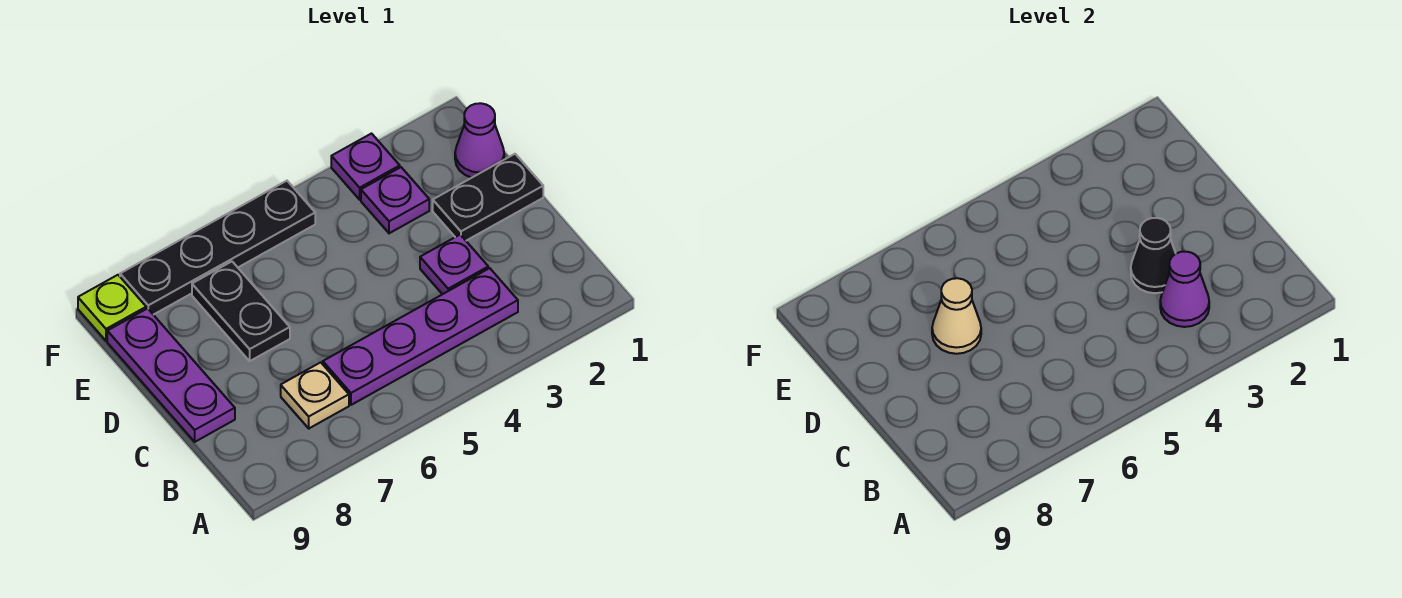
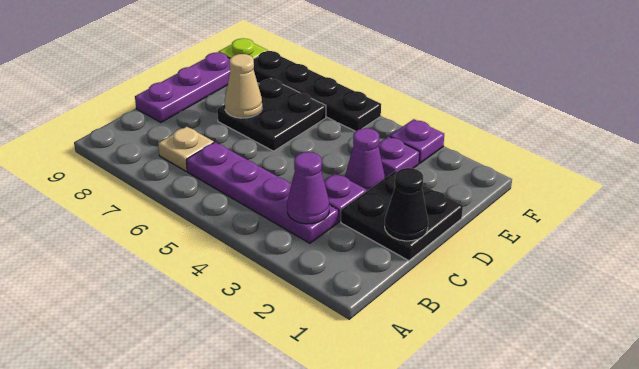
black cone C3 level 2 -> black cone C1 level 2
black plate D1:D2 level 1 -> black plate C1:D2 level 1
black plate D7:E7 level 1 -> black plate D6:E7 level 1
purple cone E1 level 1 -> purple cone D3 level 1

